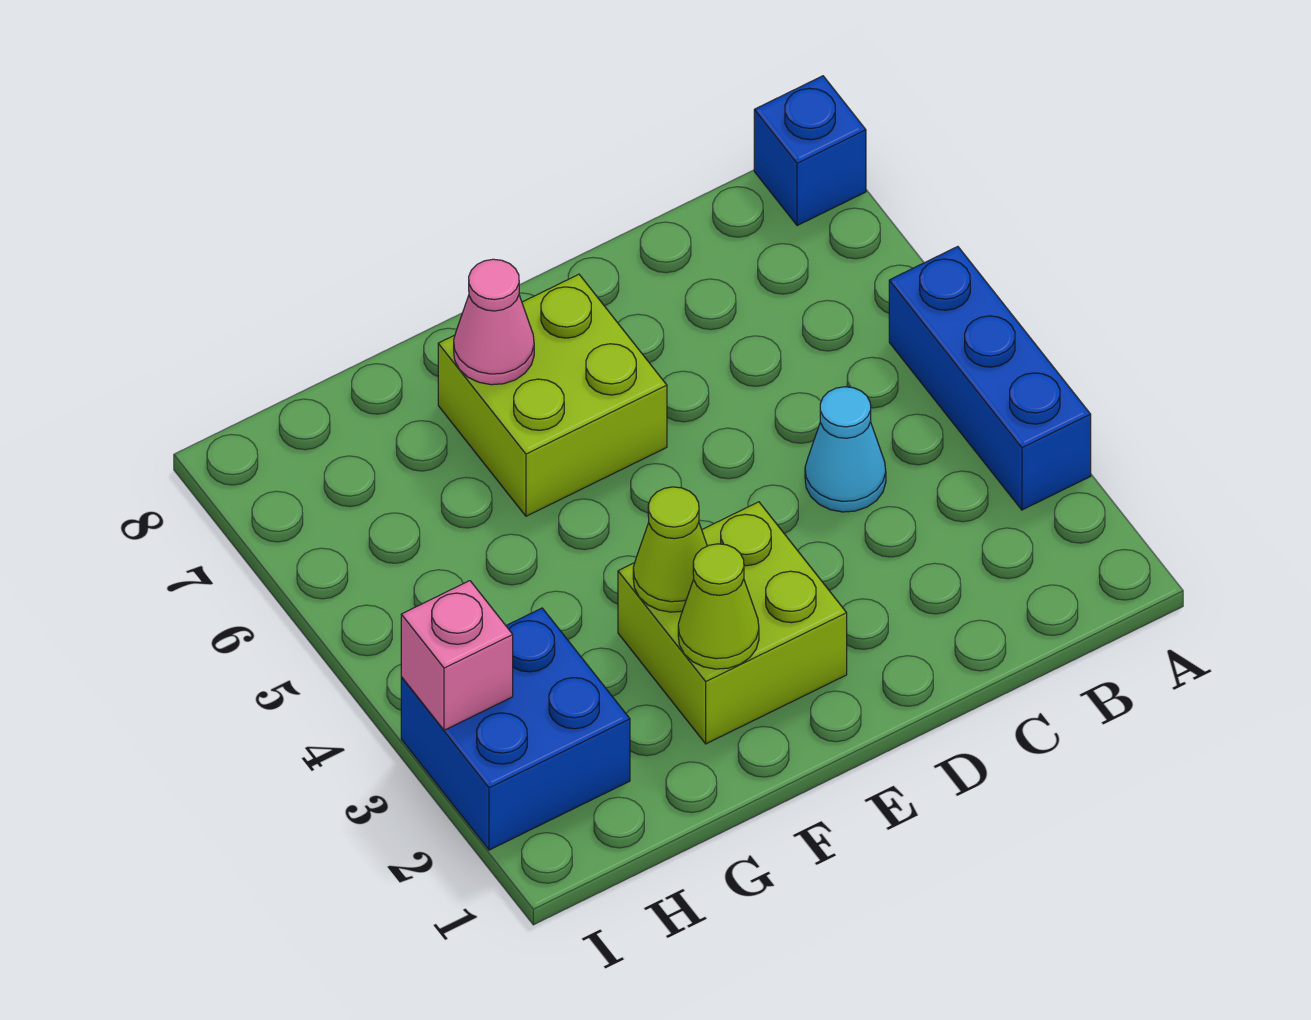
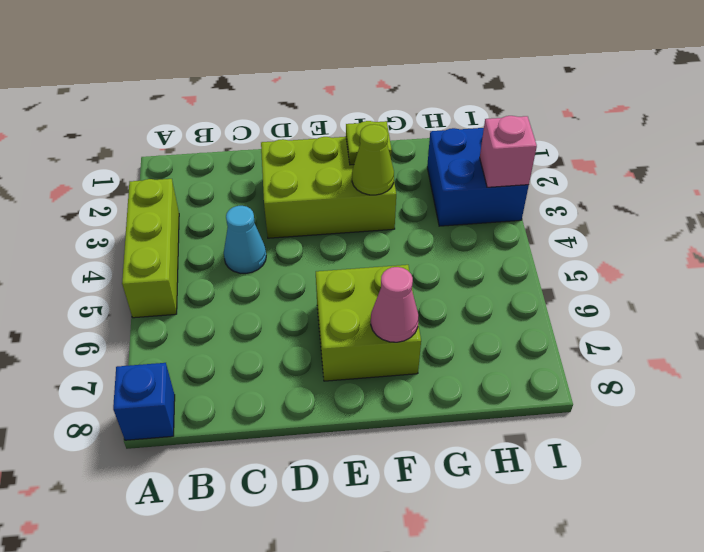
blue brick A3:A5 level 1 -> lime brick A3:A5 level 1
lime brick E2:F3 level 1 -> lime brick D2:F3 level 1
lime cone F2 level 2 -> lime plate F2 level 2

